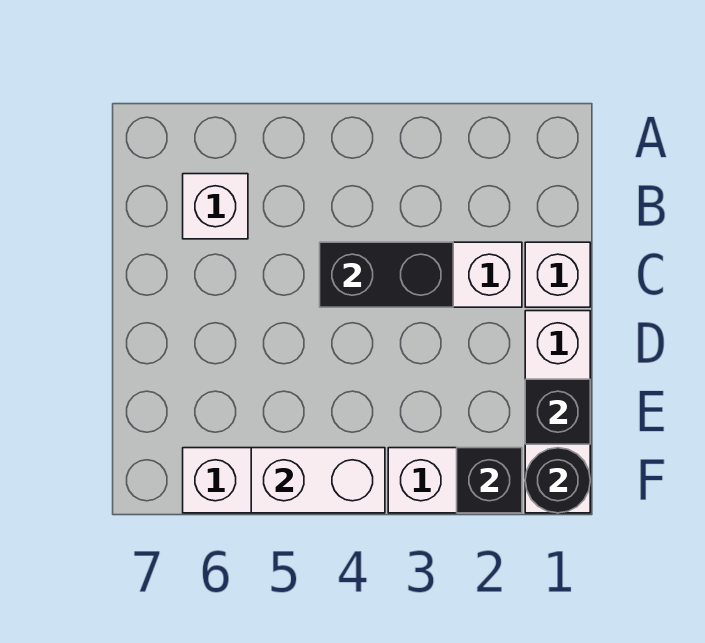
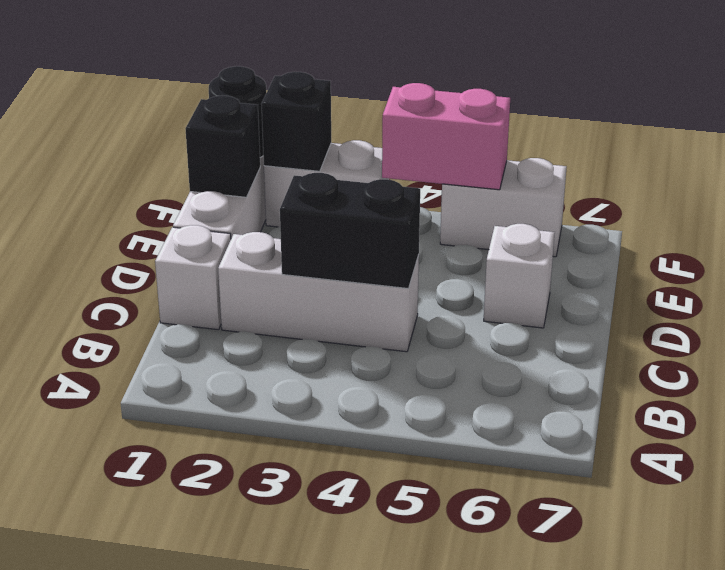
white brick B6 level 1 -> white brick D6 level 1
white brick F4:F5 level 2 -> pink brick F4:F5 level 2

